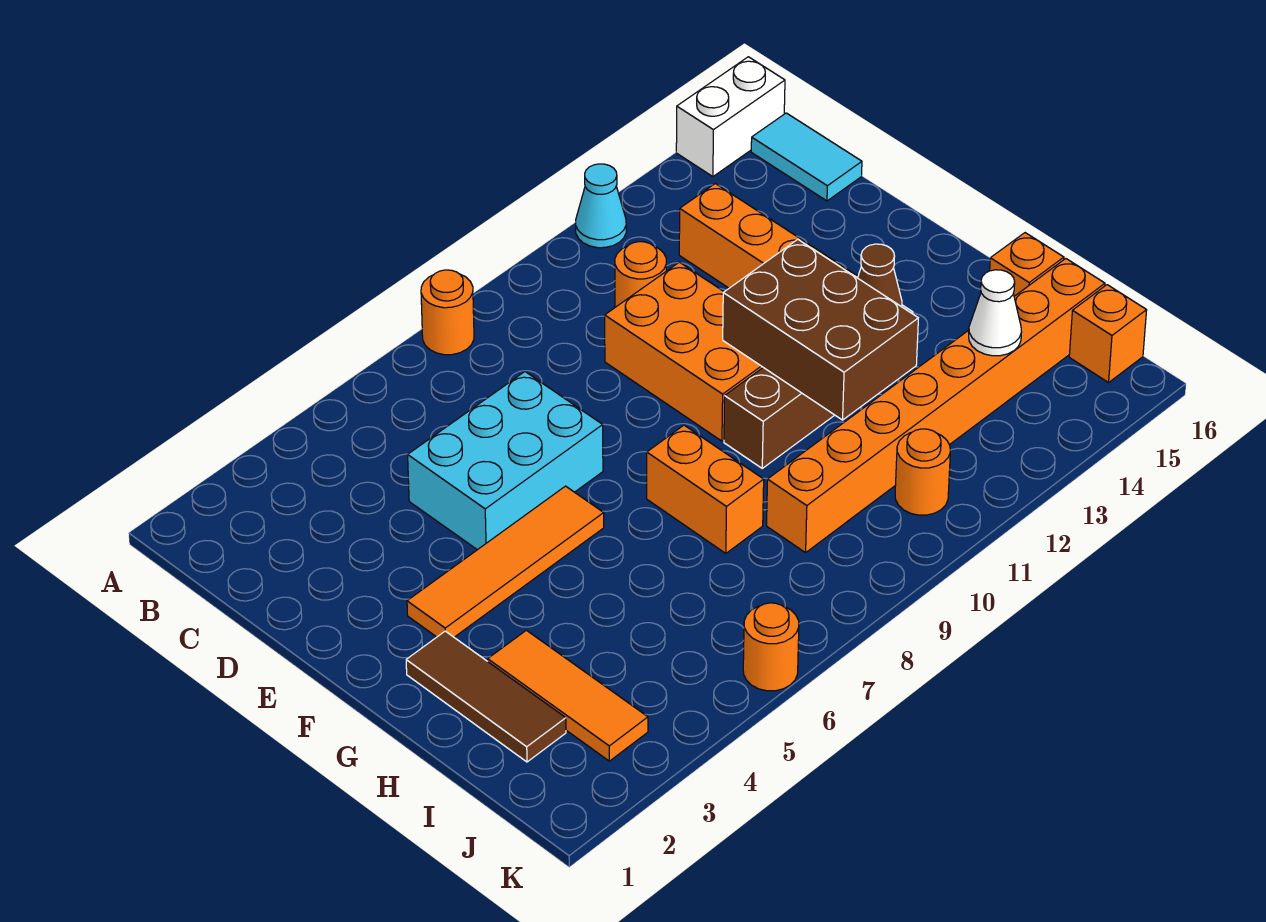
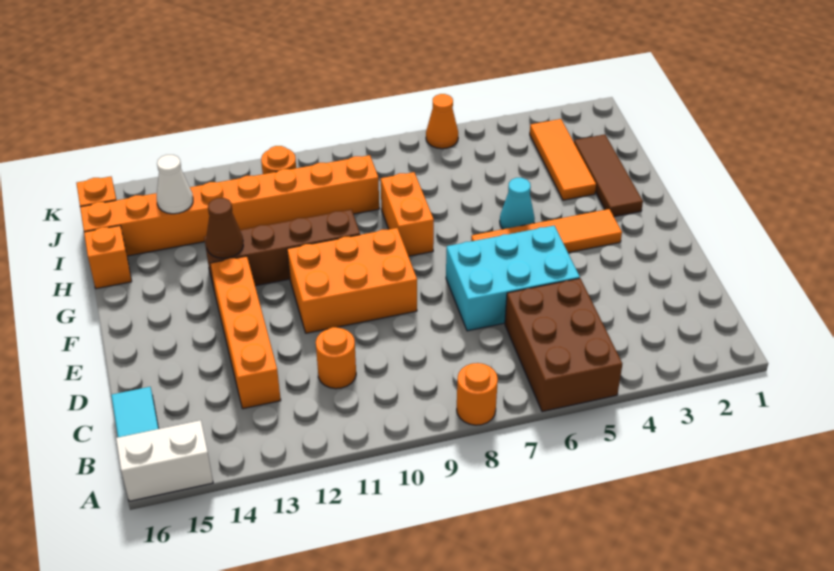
cyan cone A12 level 1 -> cyan cone G5 level 1
orange brick D10:F11 level 1 -> orange brick E9:F11 level 1
brown brick F11:H12 level 2 -> brown brick A5:C6 level 1
orange round brick K6 level 1 -> orange cone K6 level 1

